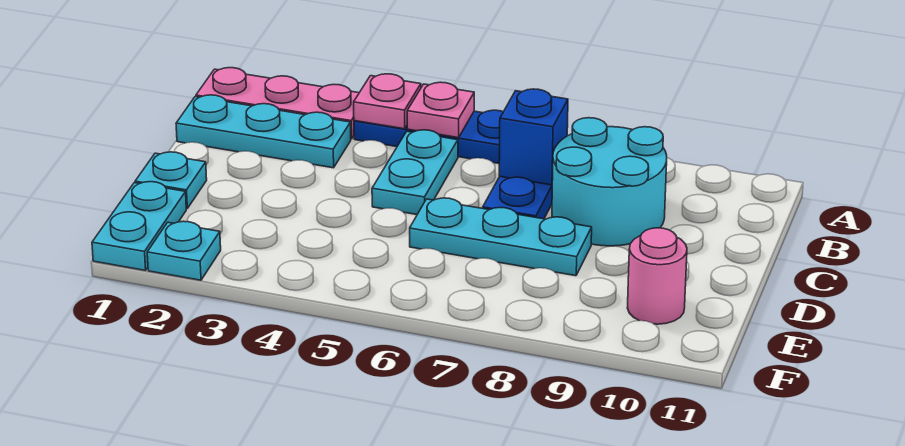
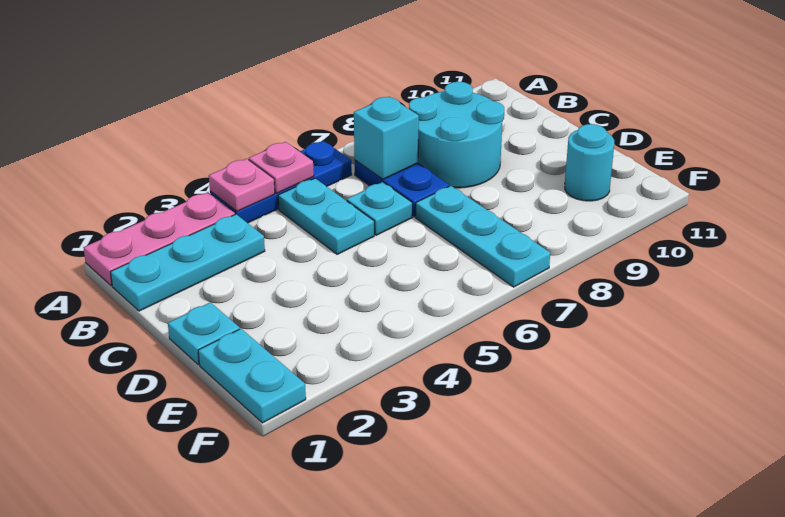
blue brick B7 level 2 -> cyan brick B7 level 2
cyan plate D6:D8 level 1 -> cyan plate D7:F7 level 1
pink round brick E10 level 1 -> cyan round brick E10 level 1
cyan plate F2 level 1 -> cyan plate C6 level 1

